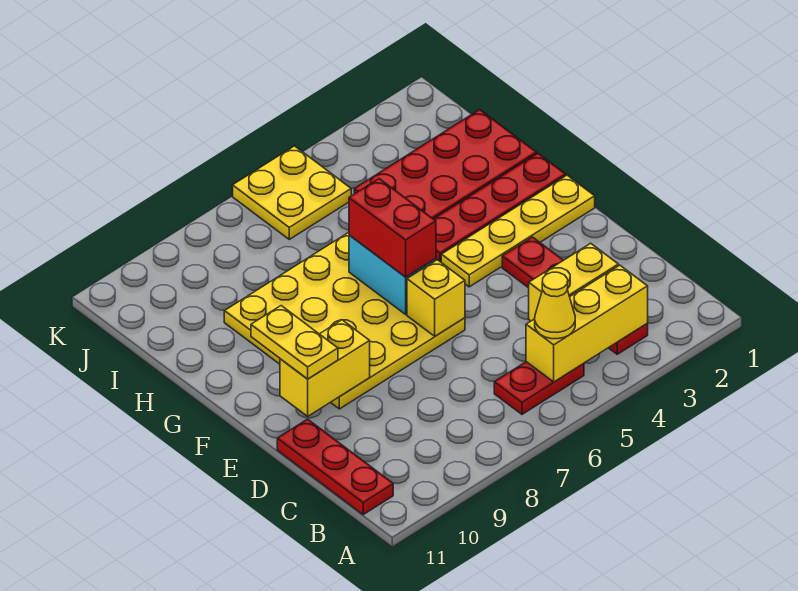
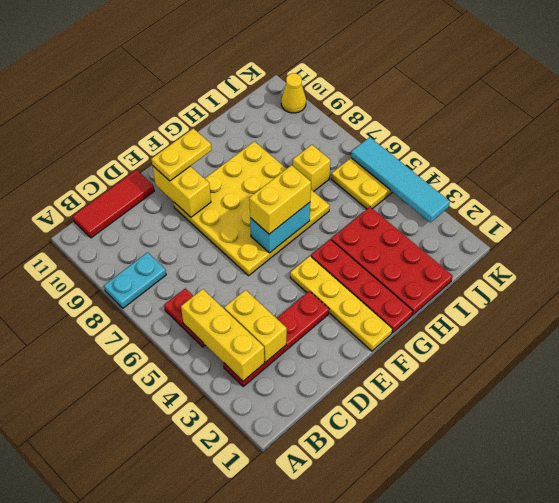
none -> cyan plate A8:B8 level 1
yellow cone B5 level 3 -> yellow cone K10 level 1
red plate B11:D11 level 1 -> red tile B11:D11 level 1
yellow brick E6 level 2 -> yellow brick I7 level 1
red brick F6:G6 level 3 -> yellow brick F6:G6 level 3
none -> cyan tile K3:K6 level 2

